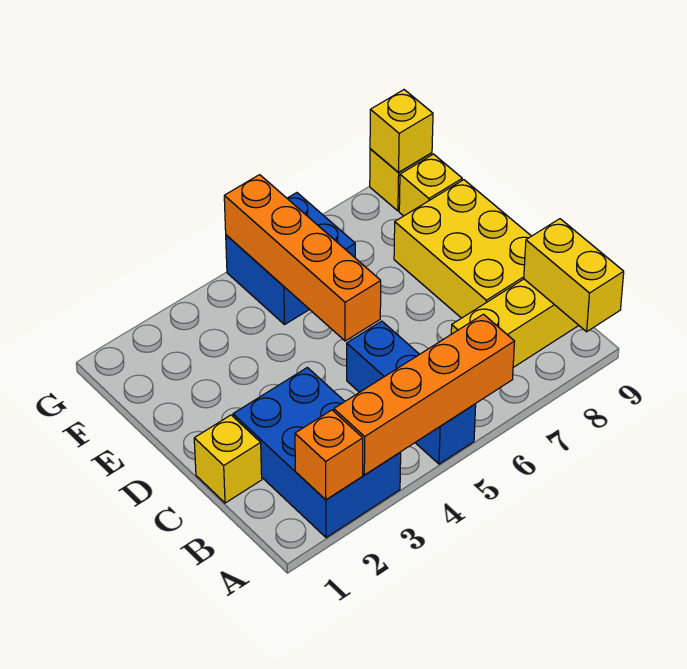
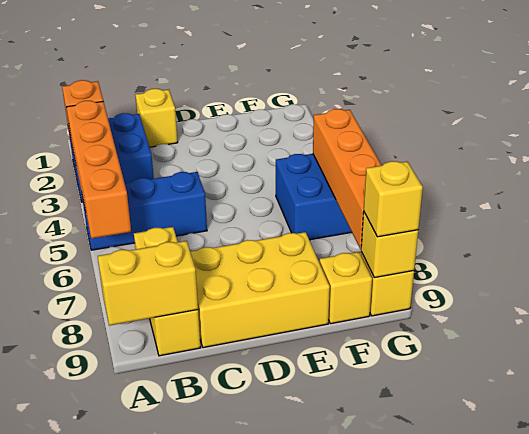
blue brick A2:C3 level 1 -> blue brick A2:B3 level 1
orange brick D5:G5 level 2 -> orange brick G5:G8 level 2
none -> yellow brick G9 level 3

